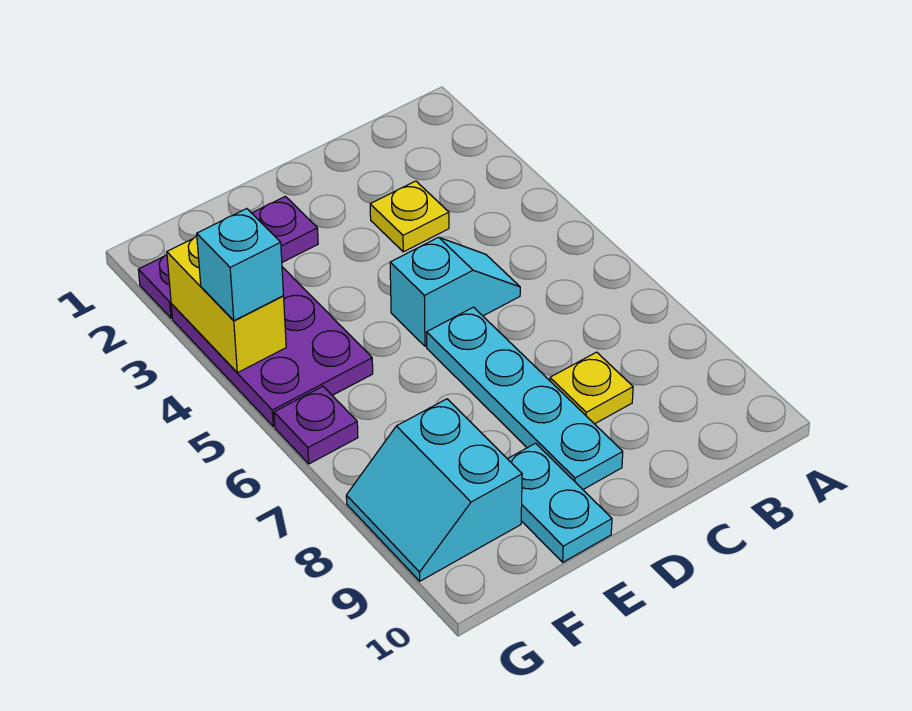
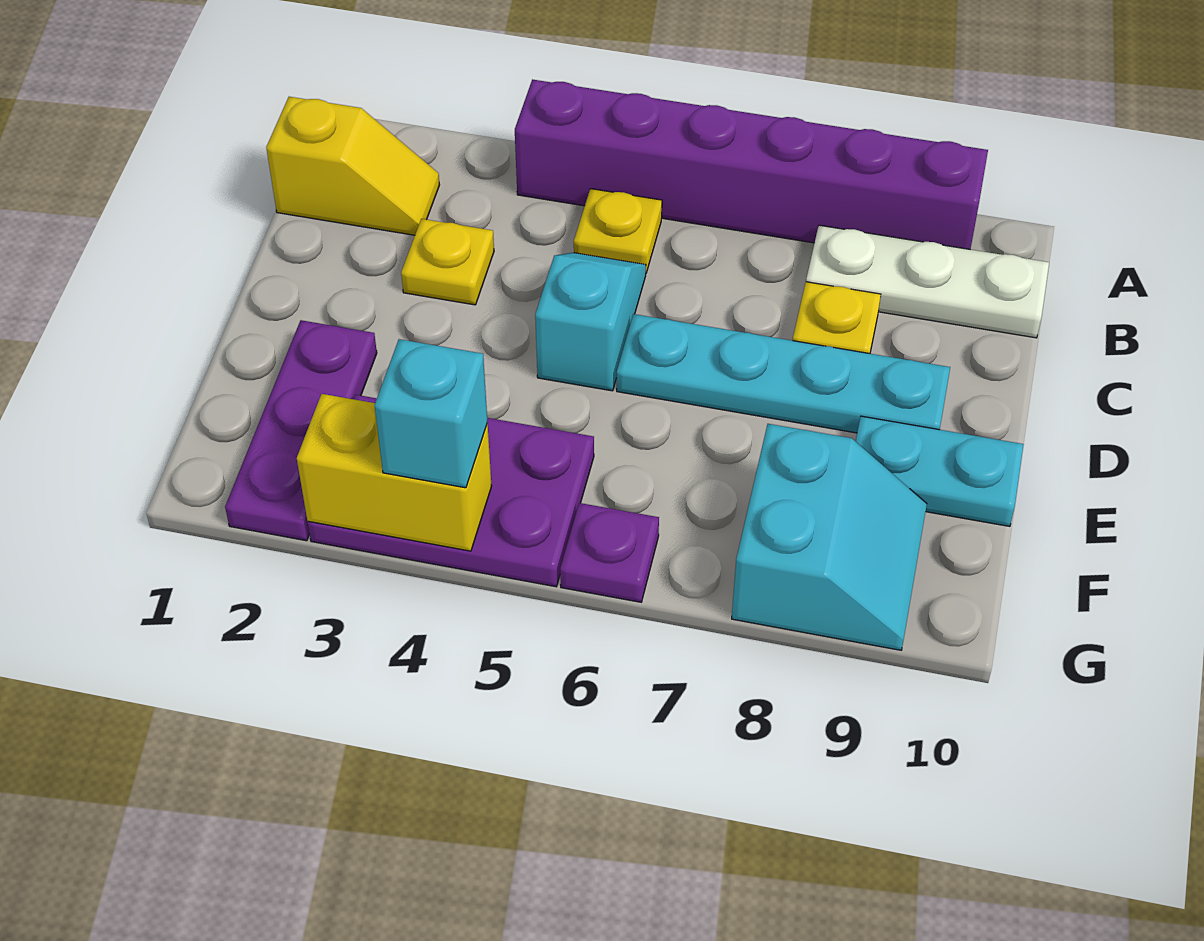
none -> purple brick A4:A9 level 1
none -> yellow slope B1:B2 level 1 top 1
none -> yellow plate B5 level 1
none -> white plate B8:B10 level 1
cyan slope F8:G9 level 1 top F -> cyan slope F8:G9 level 1 top 8

